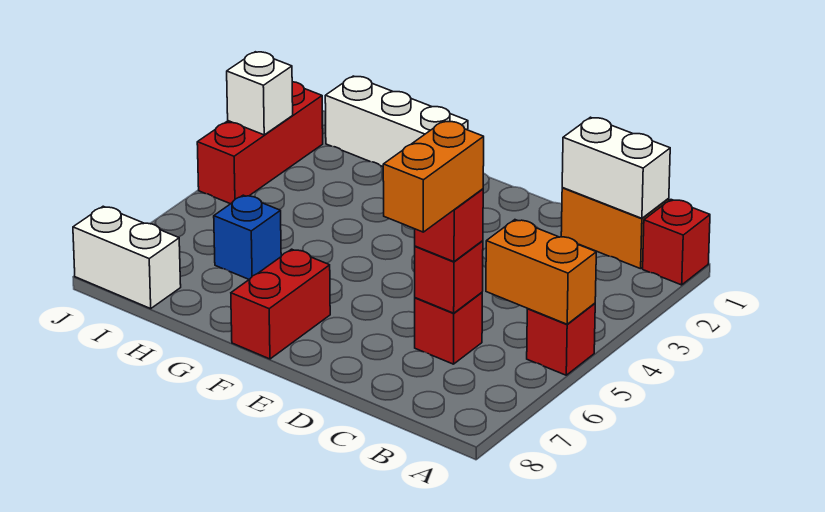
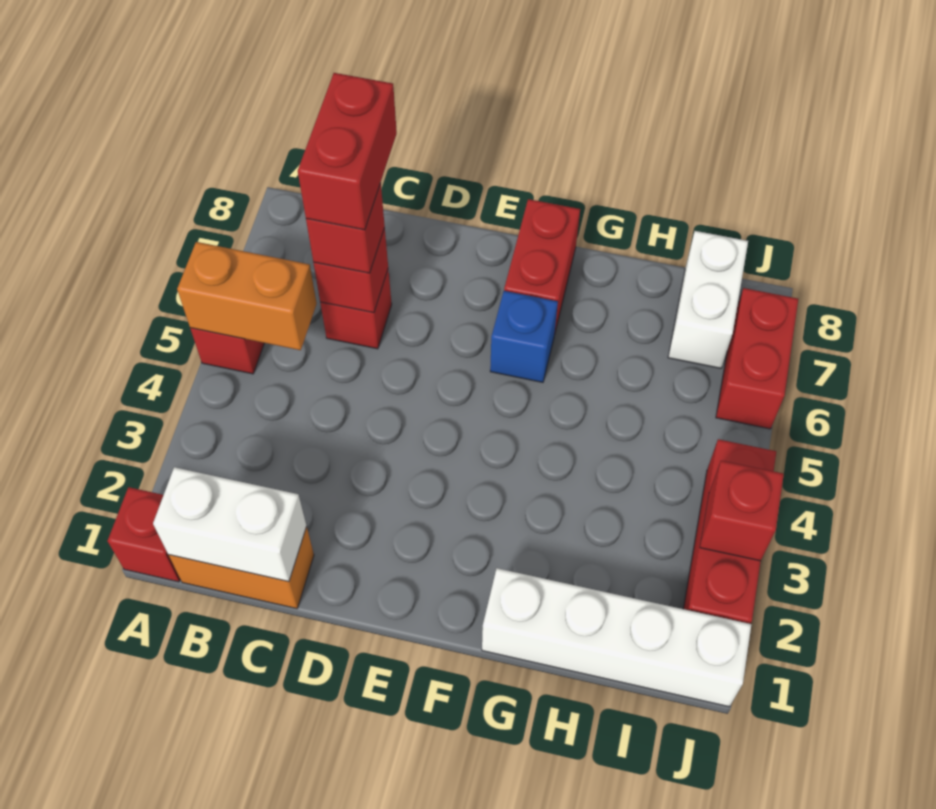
orange brick C6:C7 level 4 -> red brick C6:C7 level 4
white brick G1:I1 level 1 -> white brick G1:J1 level 1
blue brick H6 level 1 -> blue brick F6 level 1
white brick I8:J8 level 1 -> white brick I7:I8 level 1
white brick J3 level 2 -> red brick J3 level 2
none -> red brick J6:J7 level 1

